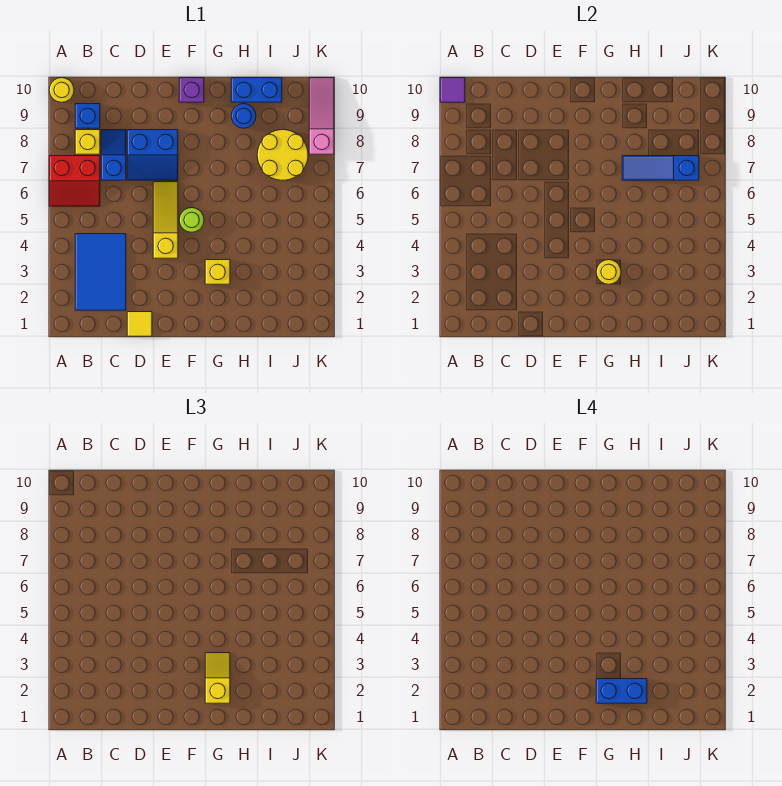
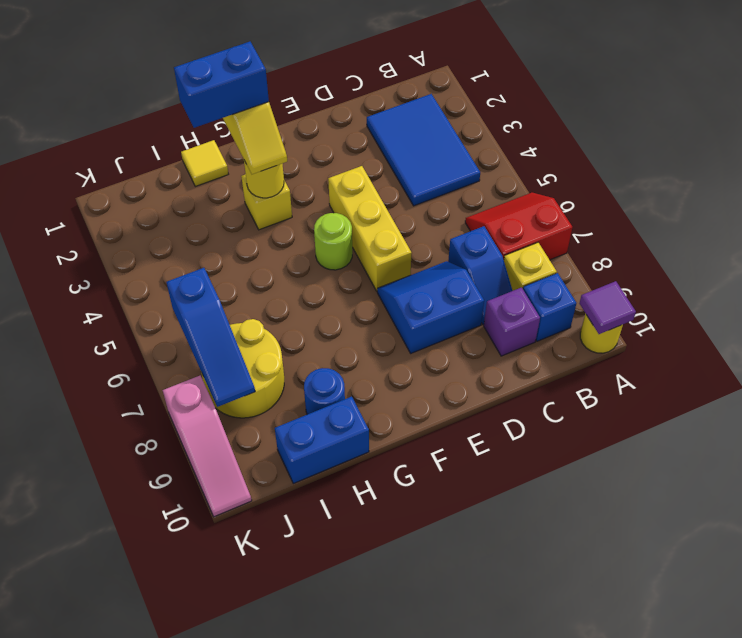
yellow tile D1 level 1 -> yellow tile H1 level 1
yellow slope E4:E6 level 1 top 4 -> yellow brick E4:E6 level 1
purple brick F10 level 1 -> purple brick C9 level 1
blue slope H7:J7 level 2 top J -> blue slope J6:J8 level 2 top 6

